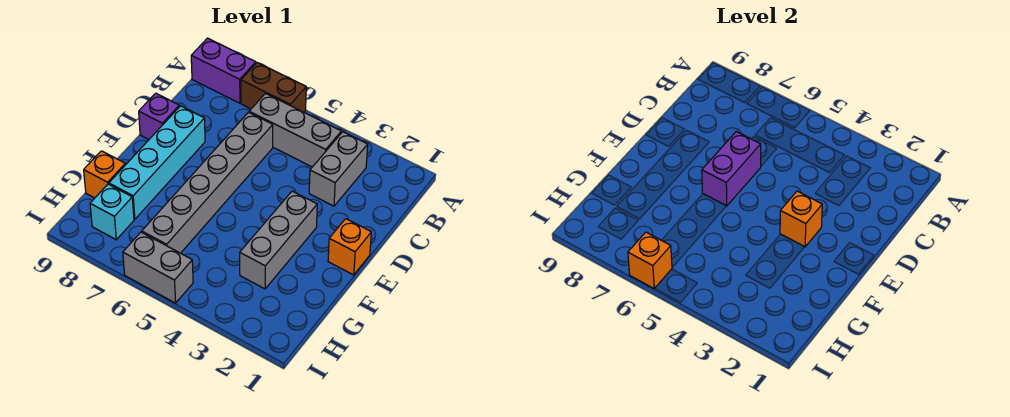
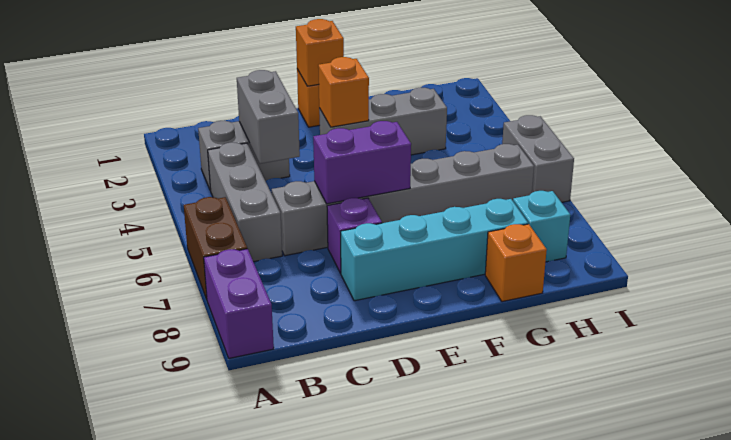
none -> grey brick C3:C4 level 2
purple brick D9 level 1 -> purple brick D7 level 1
orange brick I6 level 2 -> orange brick E1 level 2

